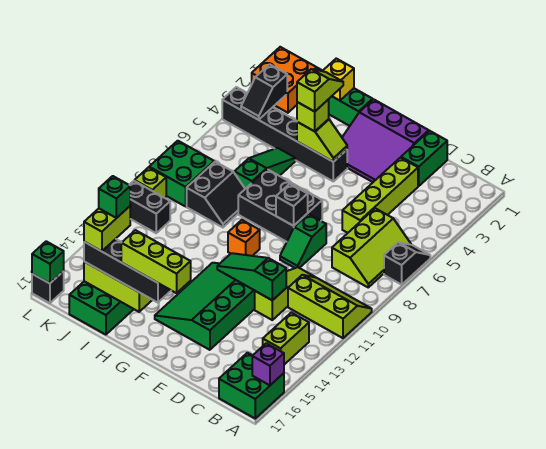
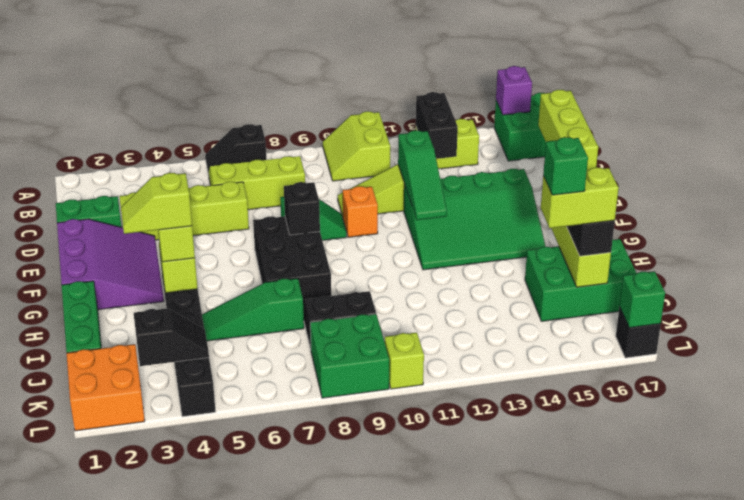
lime slope A10:C11 level 1 top 11 -> lime slope A10:B11 level 1 top 11
orange brick G10 level 1 -> orange brick E10 level 1
yellow brick I1 level 2 -> none
black brick K11:L11 level 1 -> black brick B13:C13 level 2

